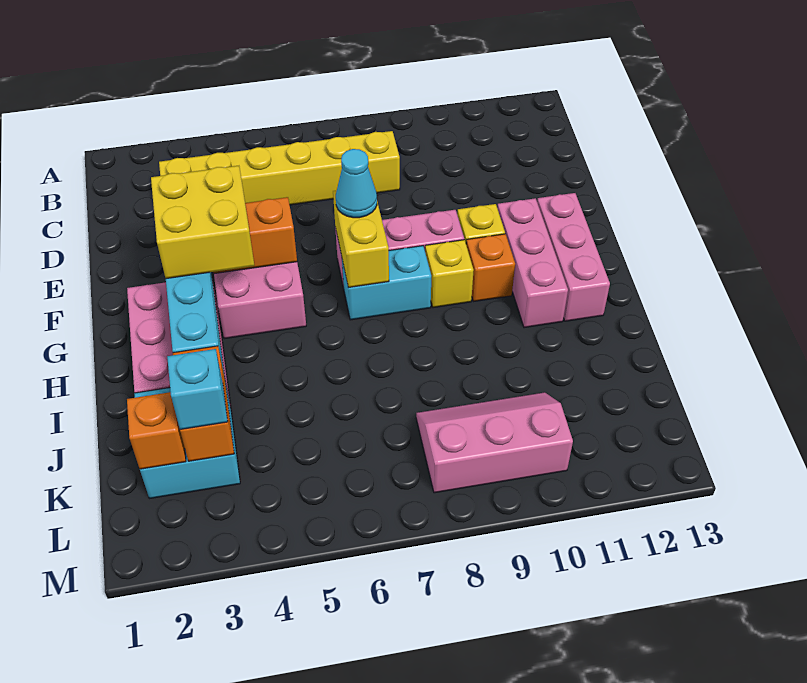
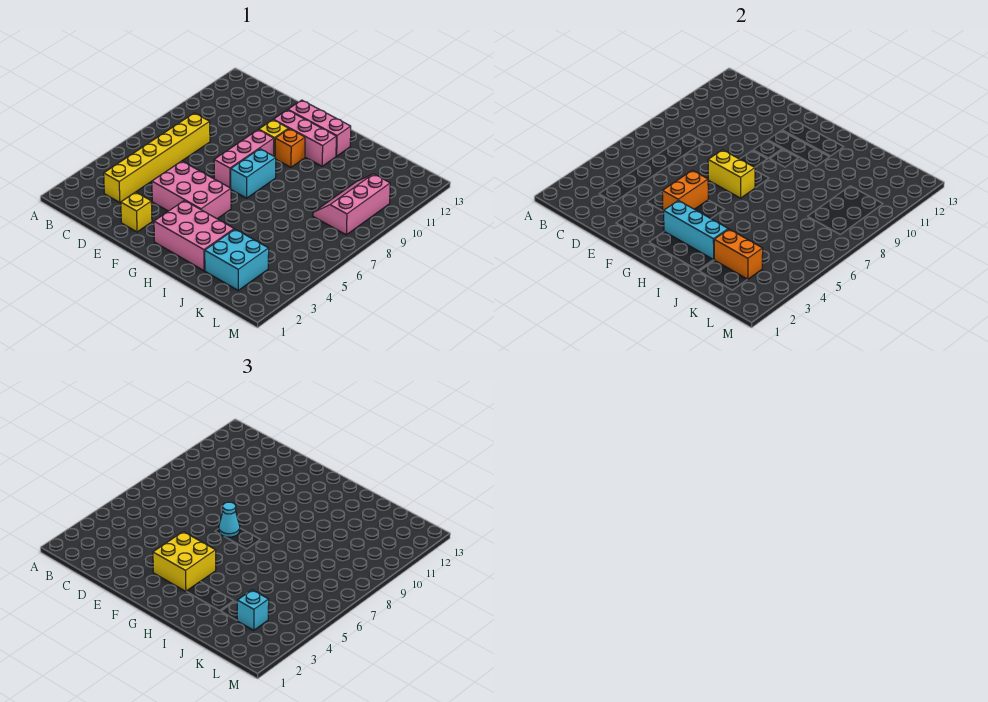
yellow brick G9 level 1 -> yellow brick E2 level 1
orange brick K2 level 2 -> none

